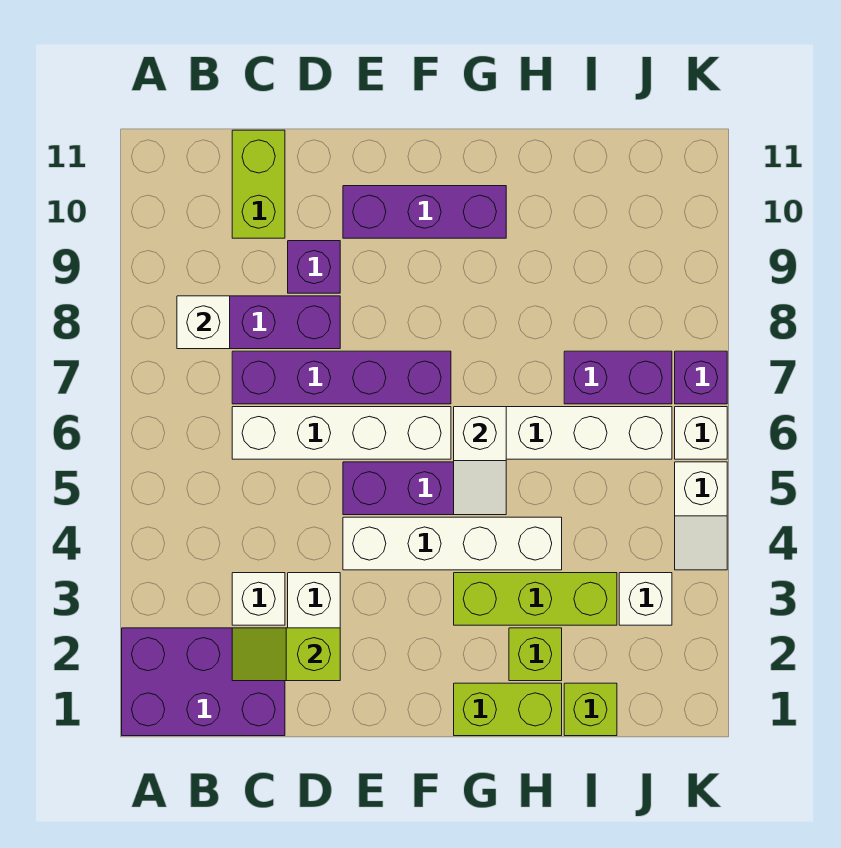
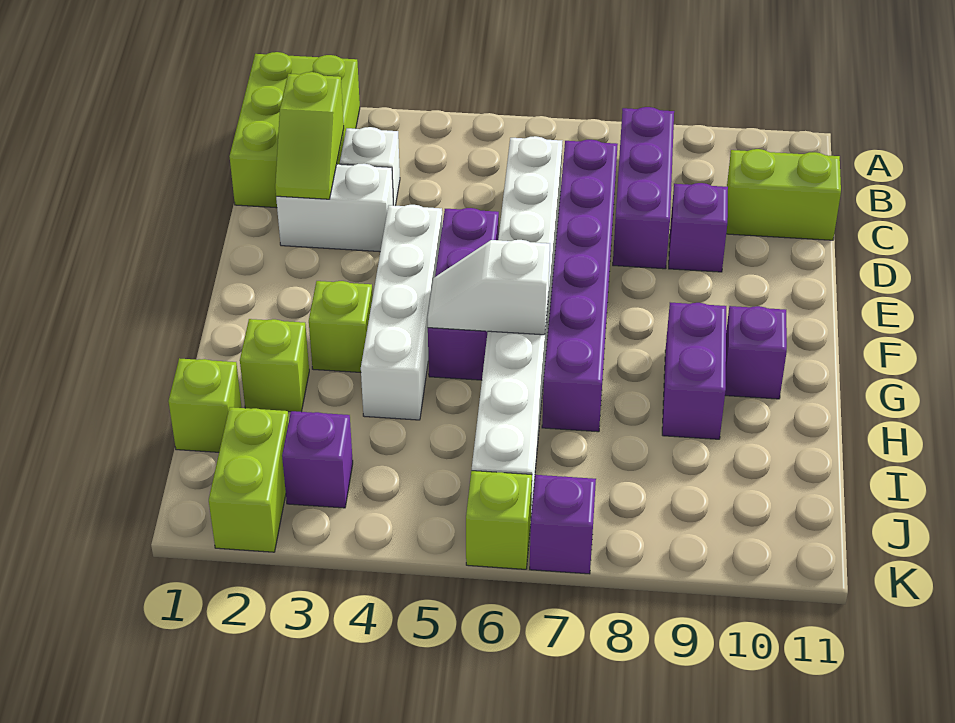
purple brick A1:C2 level 1 -> lime brick A1:C2 level 1
white brick B8 level 2 -> none
lime slope C2:D2 level 2 top D -> lime slope C2:D2 level 2 top C
purple brick C7:F7 level 1 -> purple brick C7:H7 level 1
purple brick E10:G10 level 1 -> purple brick G10 level 1
lime brick G1:H1 level 1 -> lime brick J2:K2 level 1
lime brick G3:I3 level 1 -> lime brick G3 level 1
purple brick I7:J7 level 1 -> purple brick G9:H9 level 1
white brick J3 level 1 -> purple brick J3 level 1
white slope K4:K5 level 1 top 5 -> none
white brick K6 level 1 -> lime brick K6 level 1

